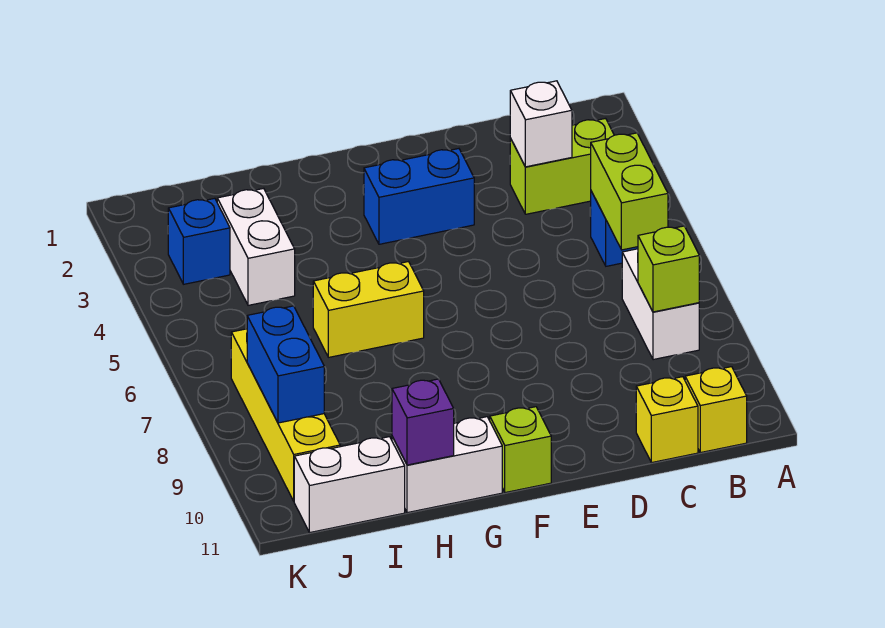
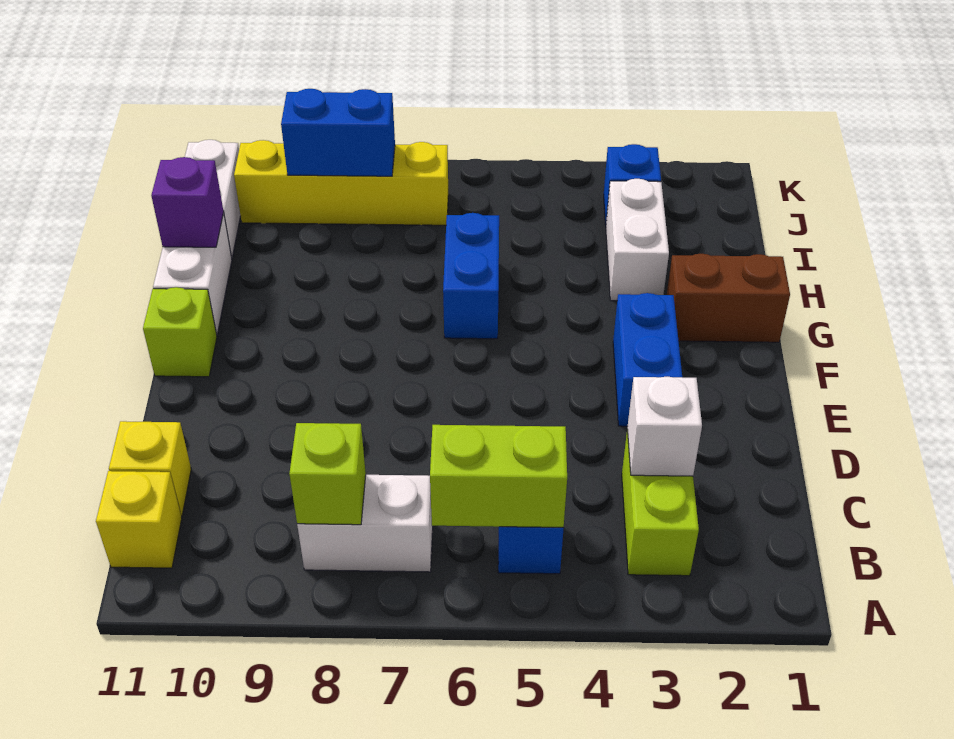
none -> brown brick G1:G2 level 1
yellow brick G6:H6 level 1 -> blue brick G6:H6 level 1
white brick I3:I4 level 1 -> white brick H3:I3 level 1

